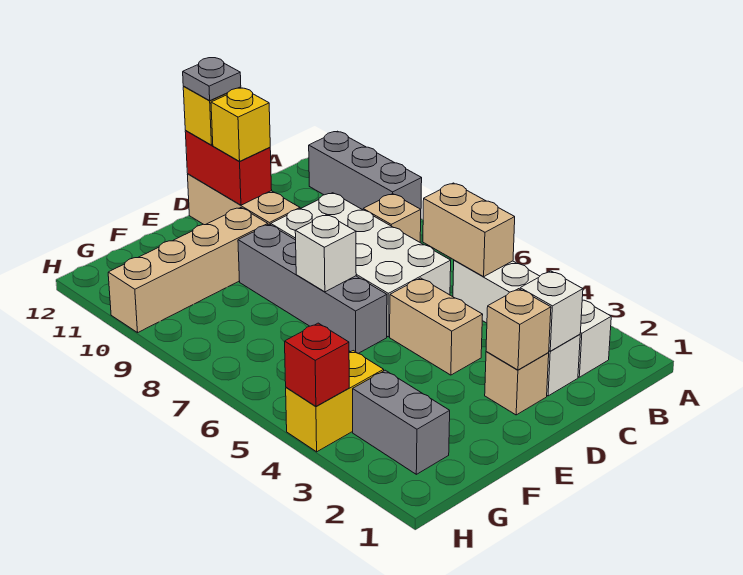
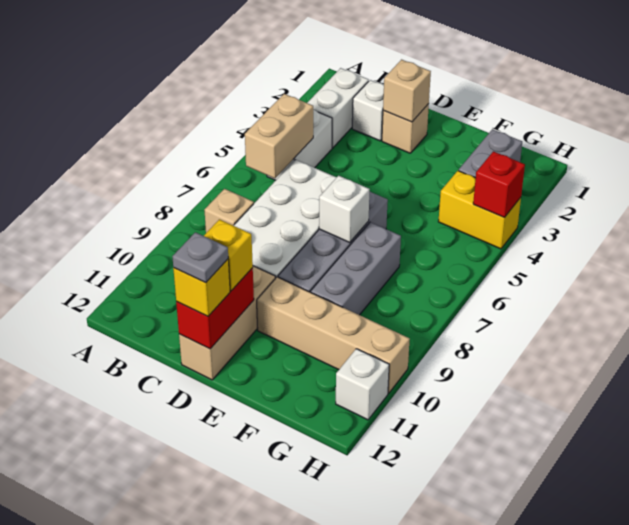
grey brick A9:A11 level 1 -> grey brick F7:F9 level 1
white brick C2 level 2 -> white brick H11 level 1
tan brick D4:D5 level 1 -> none

